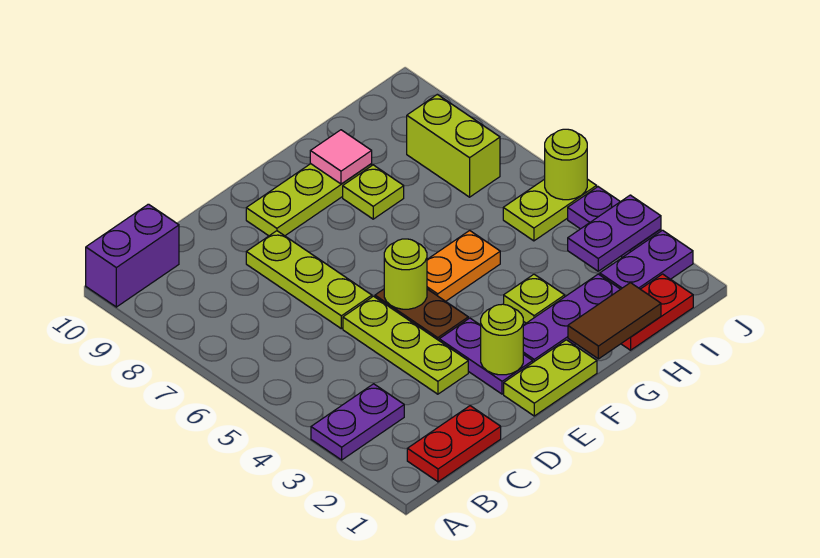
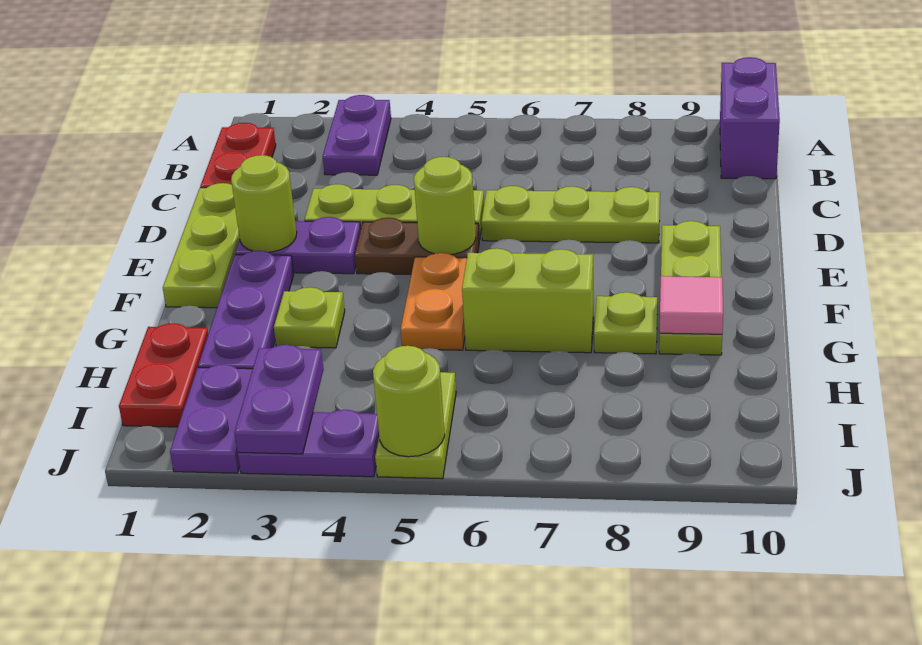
lime plate E1:F1 level 1 -> lime plate D1:F1 level 1
brown tile G1:H1 level 2 -> none
lime brick I7:I8 level 1 -> lime brick G6:G7 level 1

